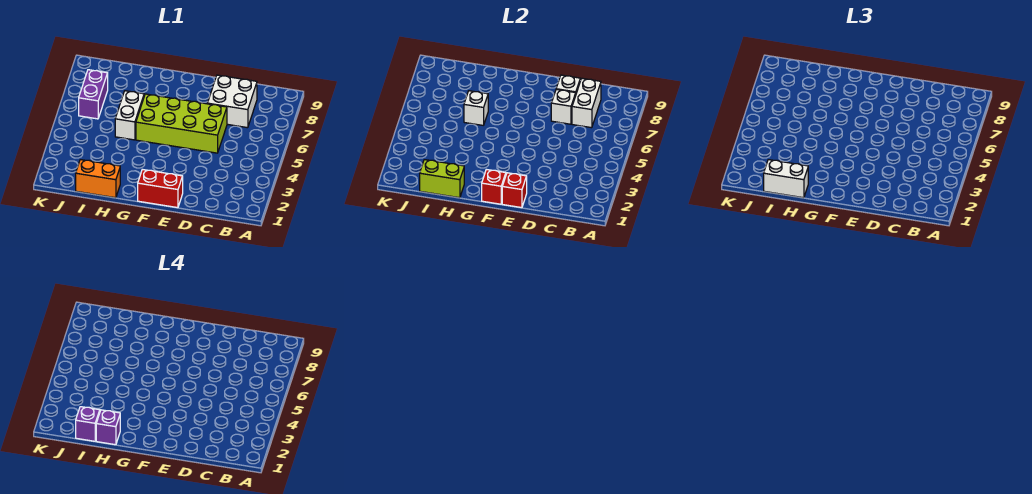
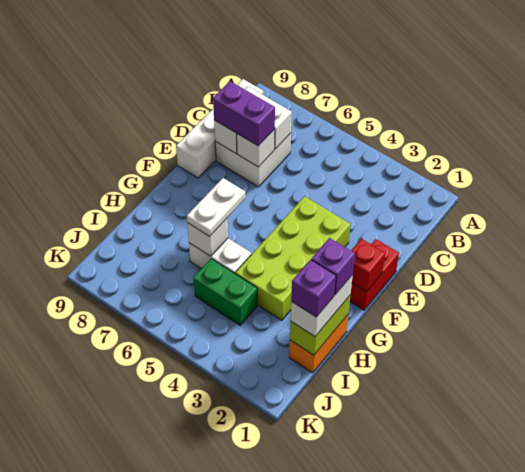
none -> white brick B9:E9 level 1
lime brick D5:G6 level 1 -> lime brick E3:H4 level 1
red brick E1 level 2 -> none
none -> white plate G6:H6 level 3
none -> green brick I4:I5 level 1
purple brick J6:J7 level 1 -> purple brick D7:D8 level 3

